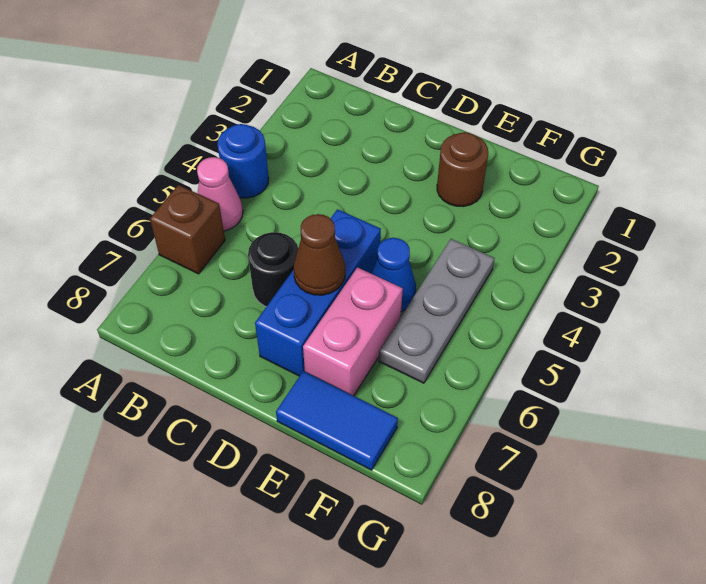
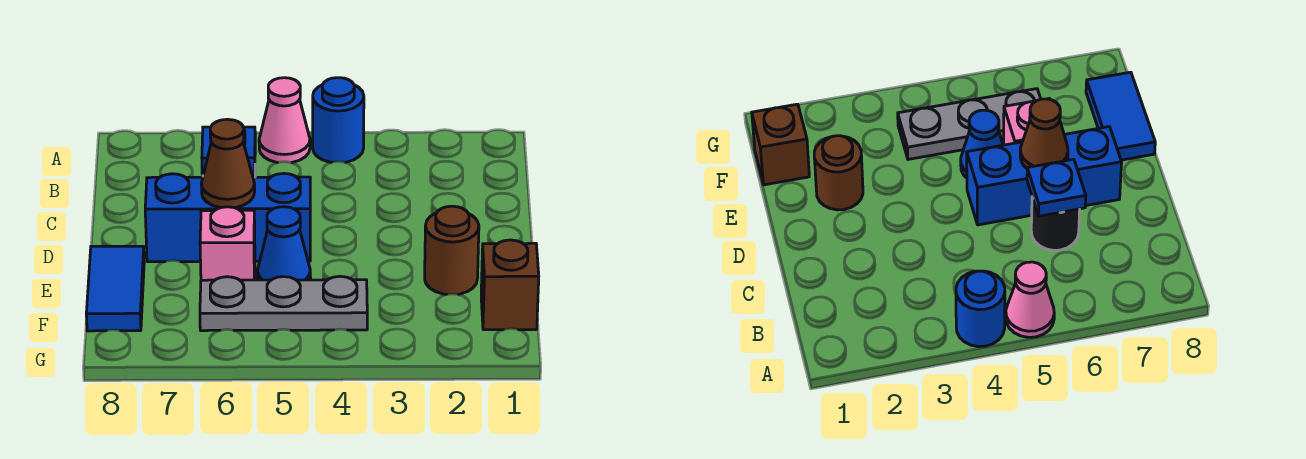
brown brick A6 level 1 -> brown brick F1 level 1
none -> blue plate C6 level 2
pink brick E6:E7 level 1 -> pink brick E6 level 1

